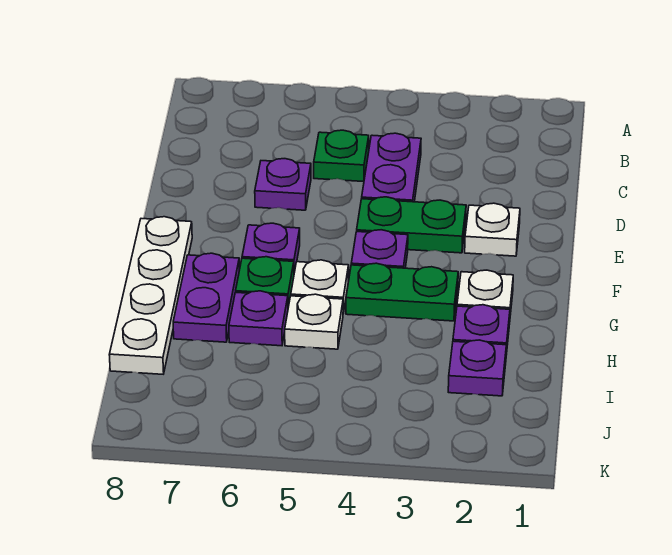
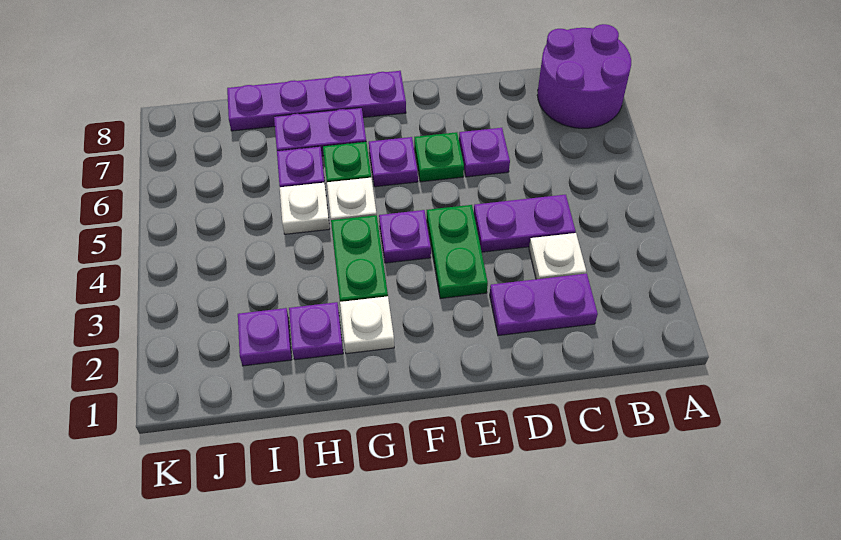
none -> purple round brick A7:B8 level 1
none -> purple plate C2:D2 level 1
green plate C5 level 1 -> green plate E6 level 1
white plate E2 level 1 -> white plate C3 level 1
white plate F8:I8 level 1 -> purple plate F8:I8 level 1

